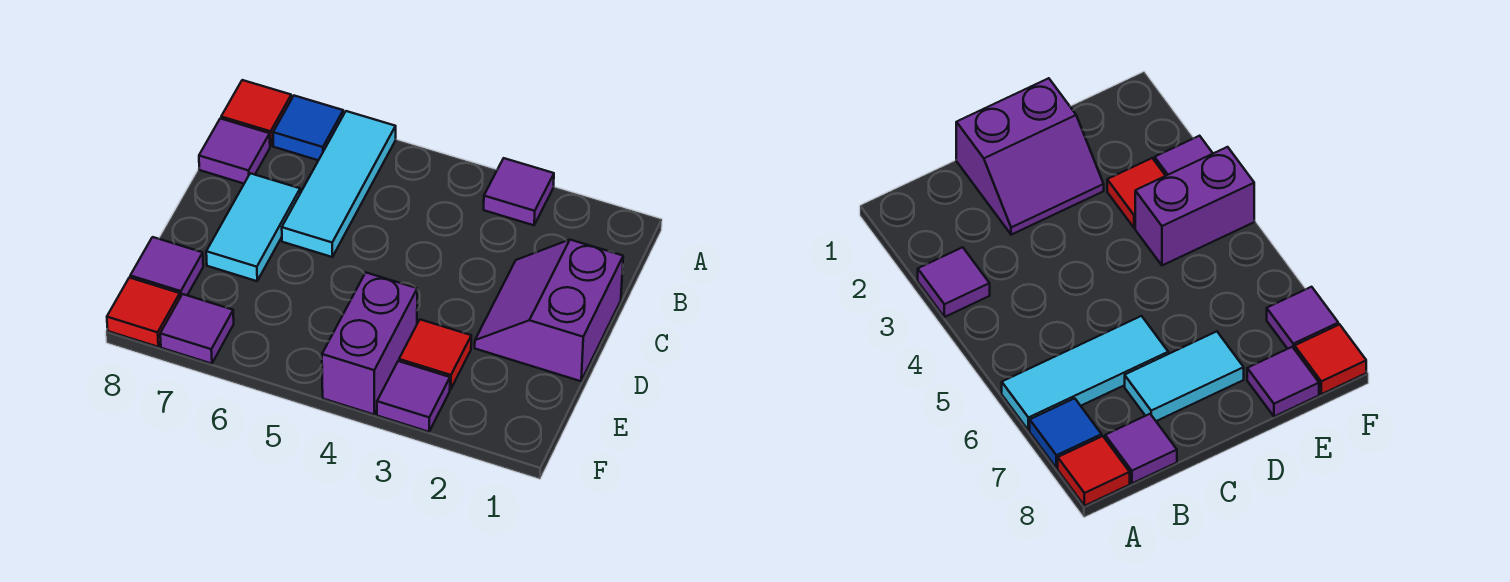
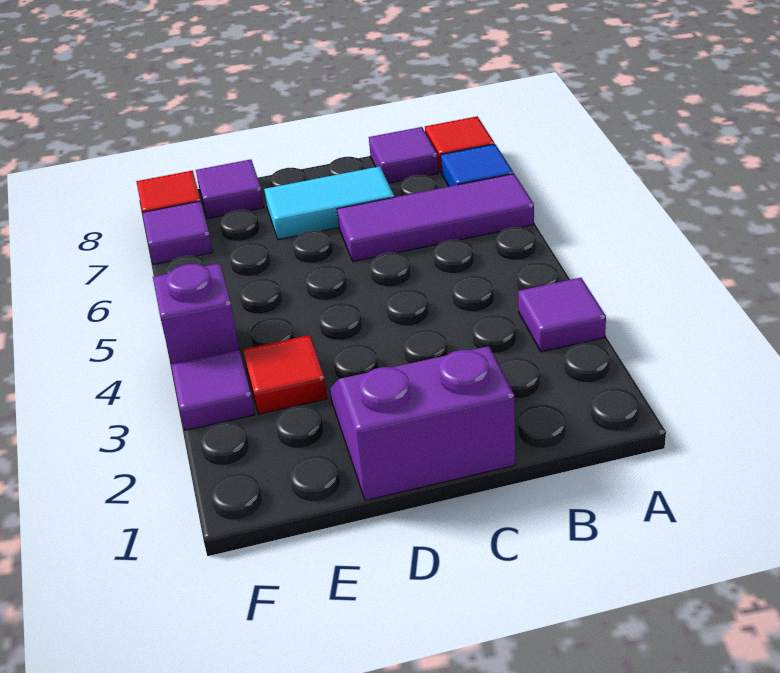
cyan tile A6:C6 level 1 -> purple tile A6:C6 level 1
purple brick E4:F4 level 1 -> purple brick F4 level 1

